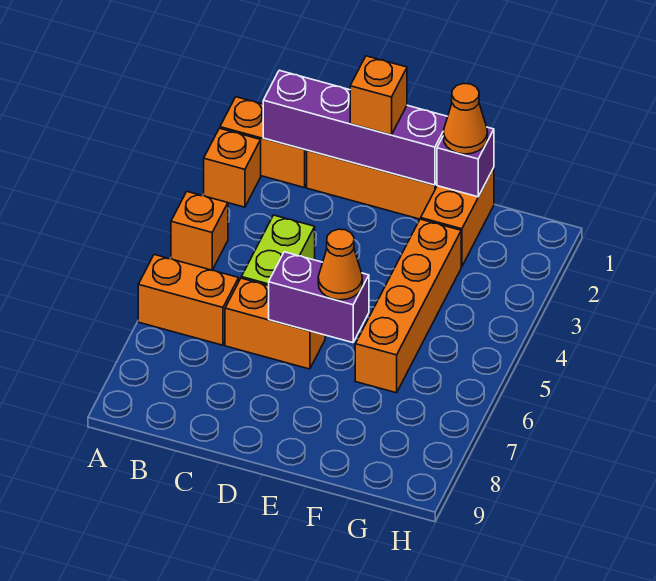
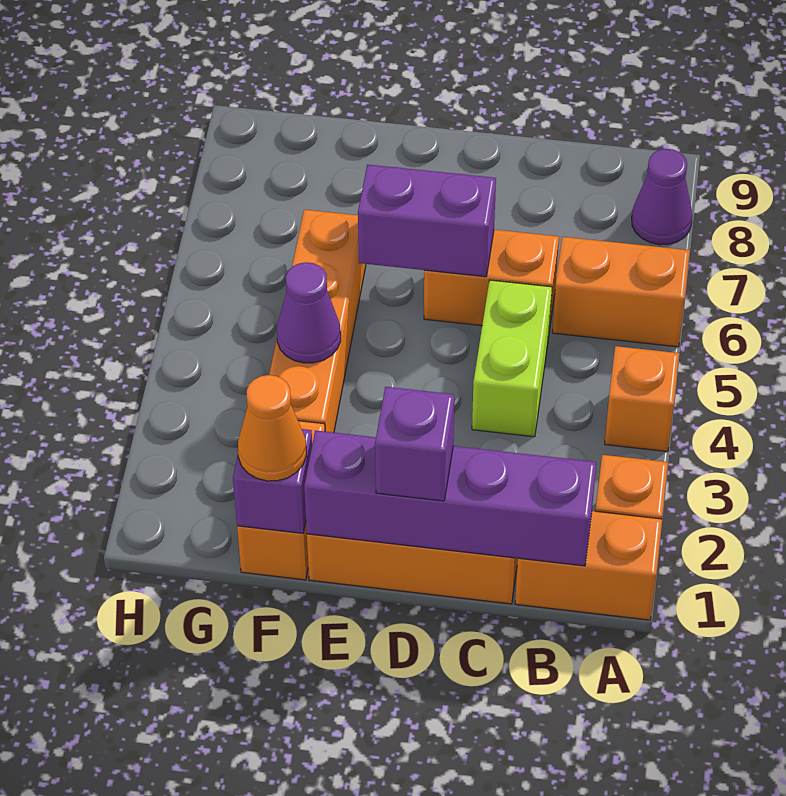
none -> purple cone A8 level 1
orange brick D1 level 3 -> purple brick D1 level 3
orange cone E6 level 3 -> none
none -> purple cone F4 level 2

